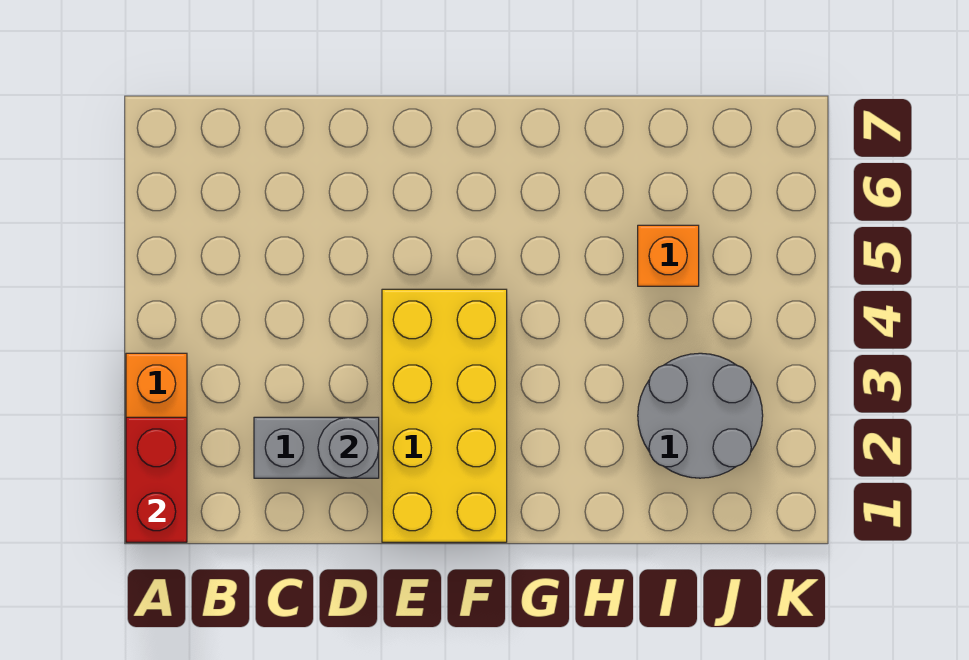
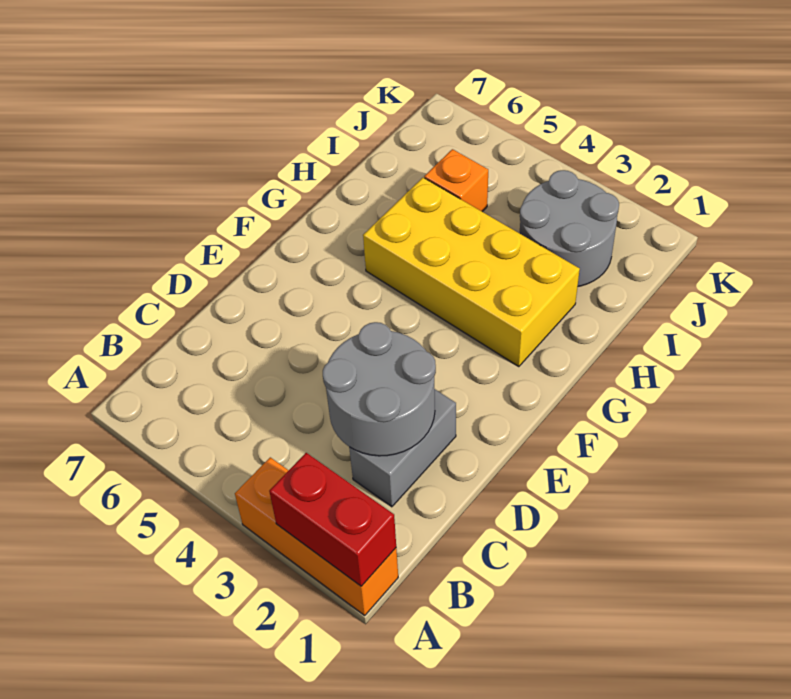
grey round brick D2 level 2 -> grey round brick C2:D3 level 2
yellow brick E1:F4 level 1 -> yellow brick G2:H5 level 1

